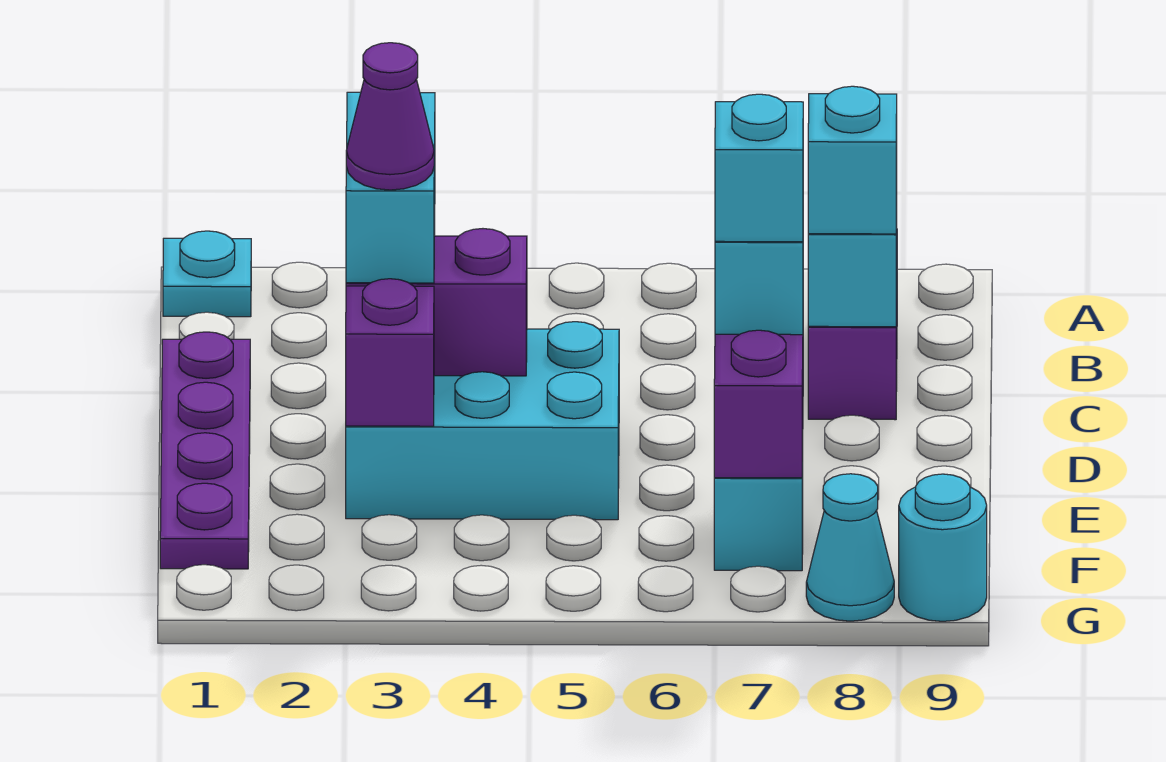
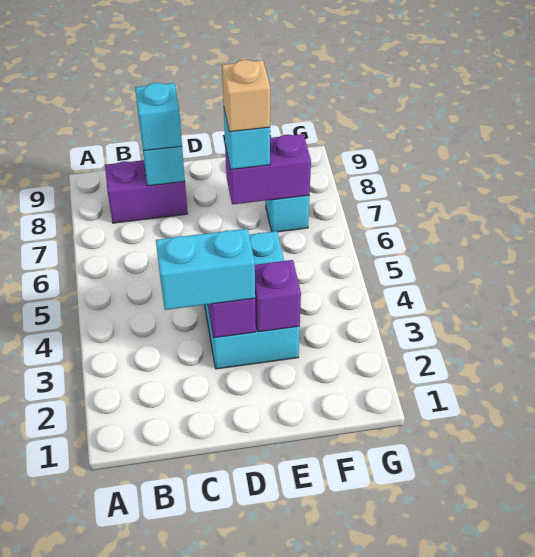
cyan plate A1 level 1 -> none
purple plate C1:F1 level 1 -> none
purple cone D3 level 4 -> none
cyan brick E7 level 4 -> tan brick E7 level 4
cyan cone G8 level 1 -> none
cyan round brick G9 level 1 -> none

